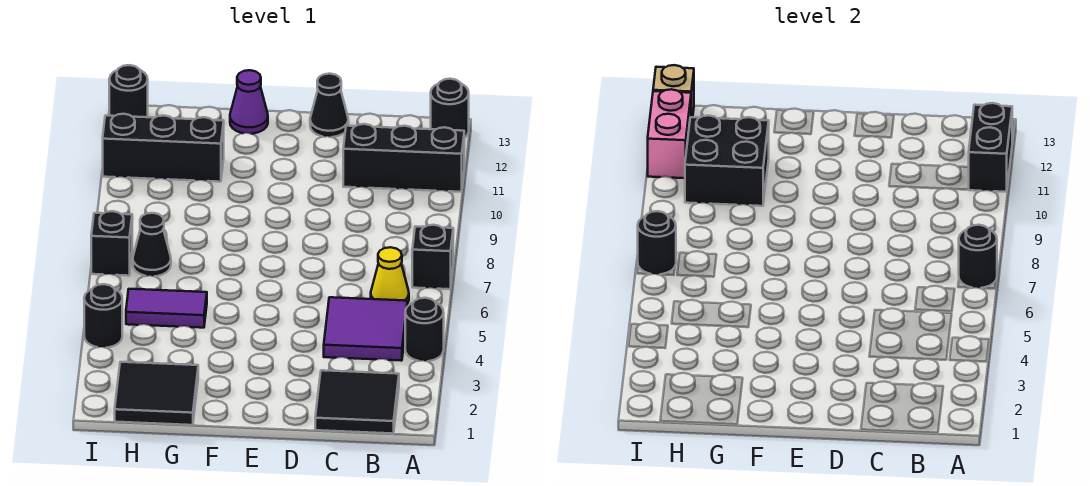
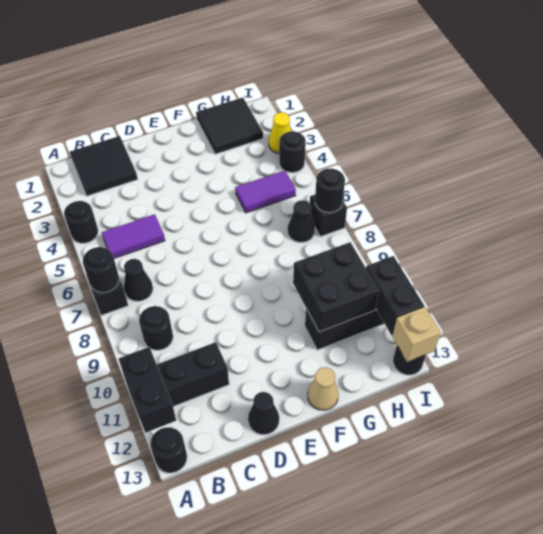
purple tile B4:C5 level 1 -> purple tile B5:C5 level 1
yellow cone B6 level 1 -> yellow cone I3 level 1
none -> black cone B7 level 1
none -> black round brick B9 level 1
purple cone F13 level 1 -> tan cone F13 level 1
pink brick I11:I12 level 2 -> black brick I11:I12 level 2

